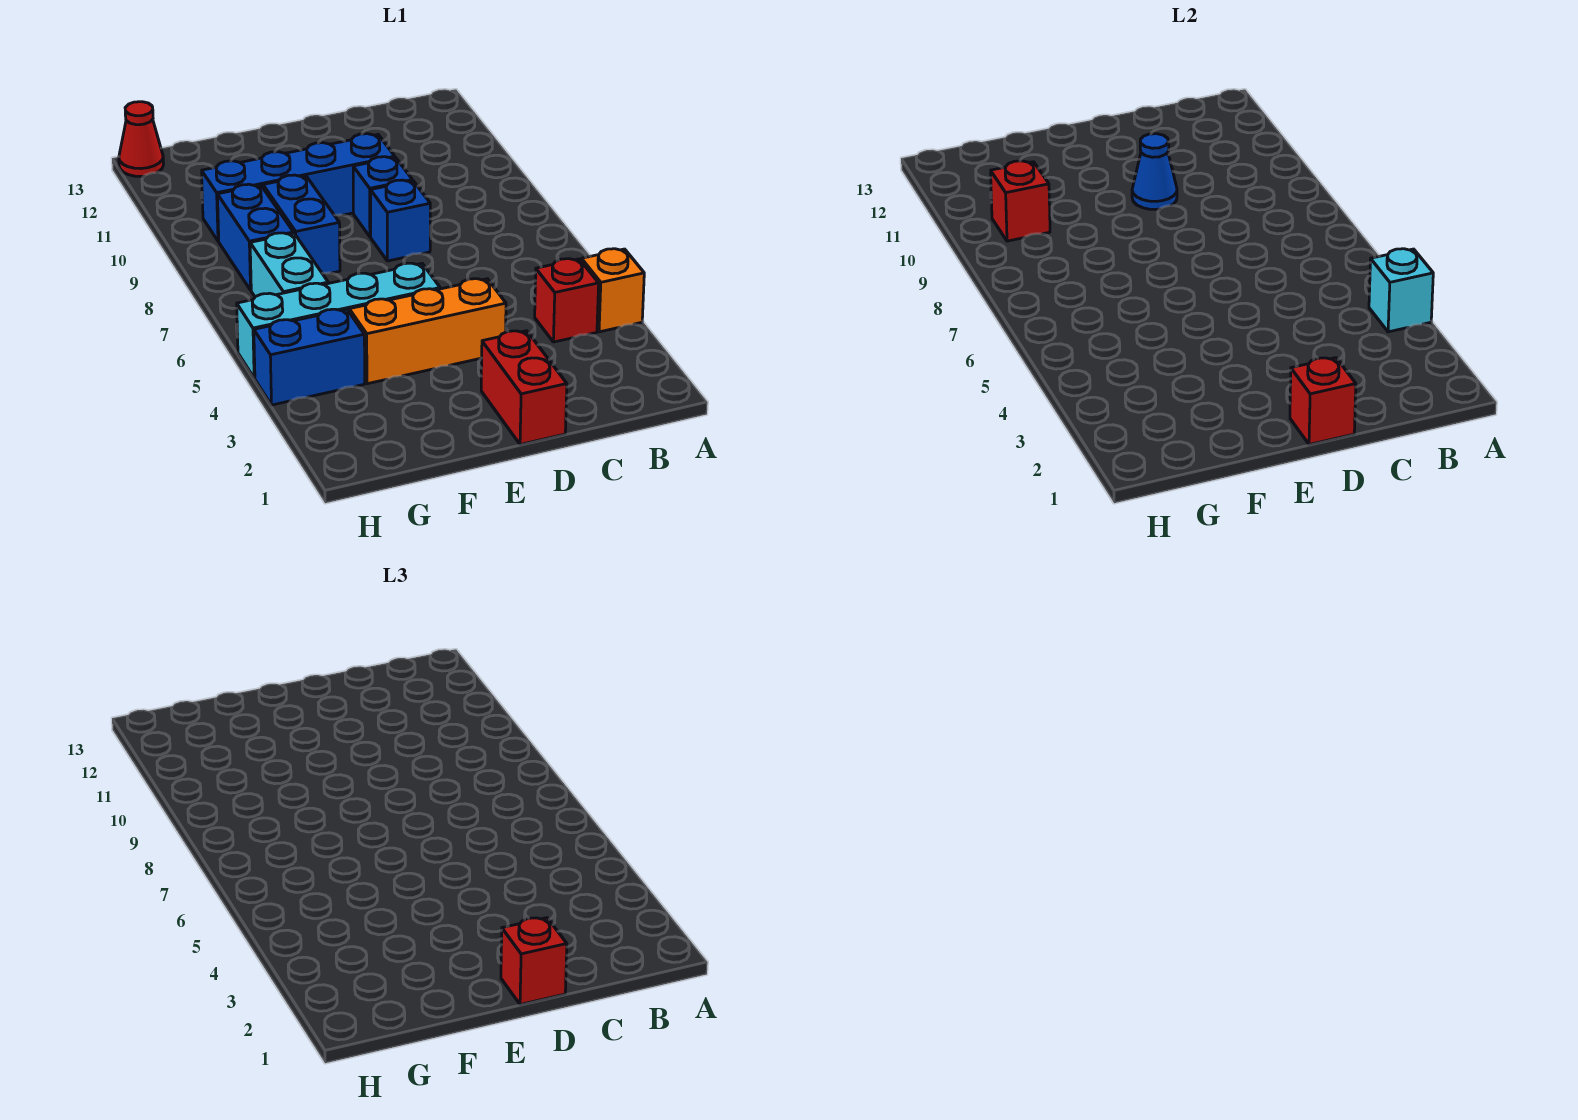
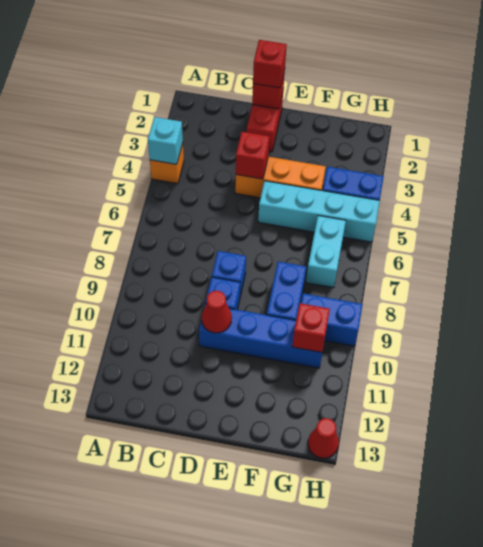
red brick B4 level 1 -> red brick D4 level 2
blue cone D10 level 2 -> red cone D10 level 2
blue brick G8:G9 level 1 -> blue brick G9:H9 level 1

